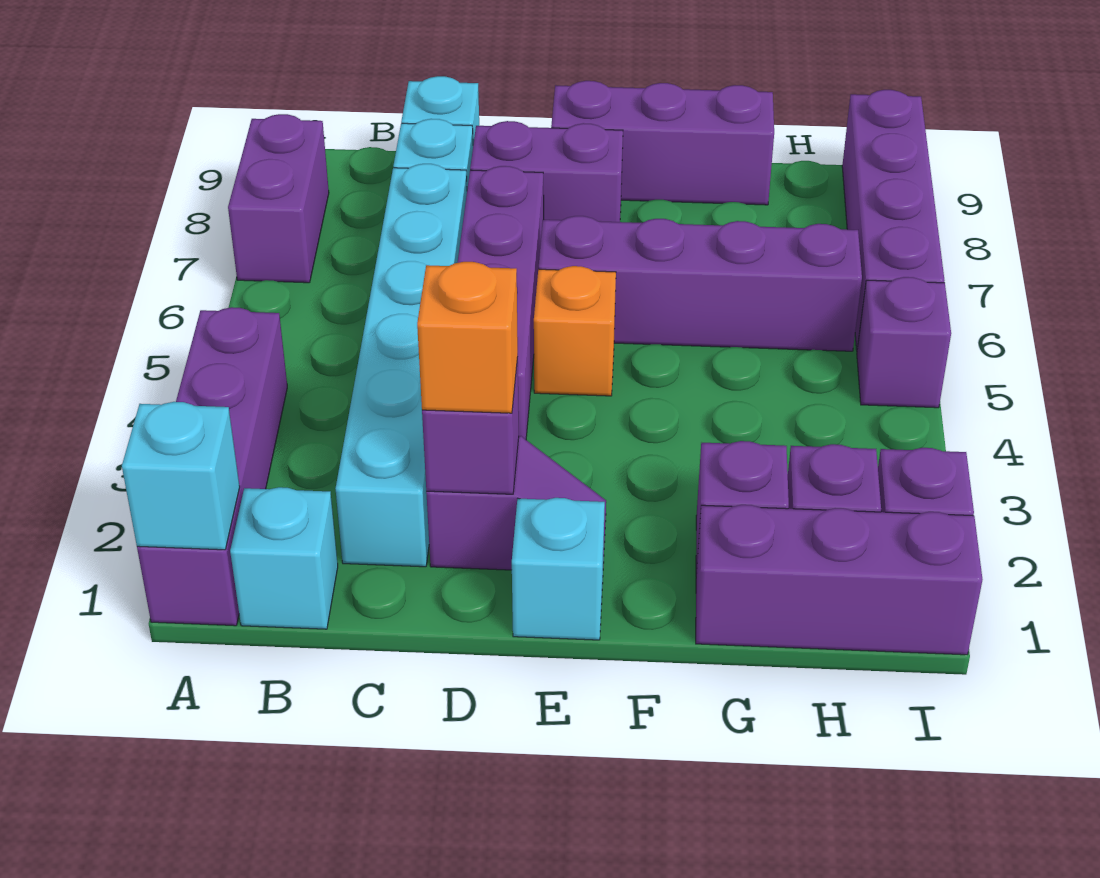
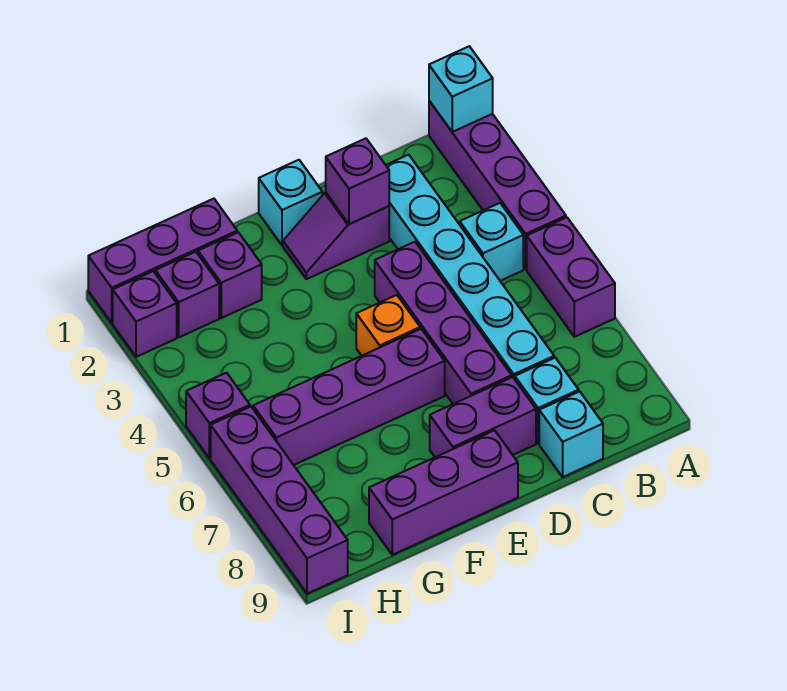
purple brick A7:A8 level 1 -> purple brick A5:A6 level 1
cyan brick B1 level 1 -> cyan brick B4 level 1
orange brick D2 level 3 -> none

